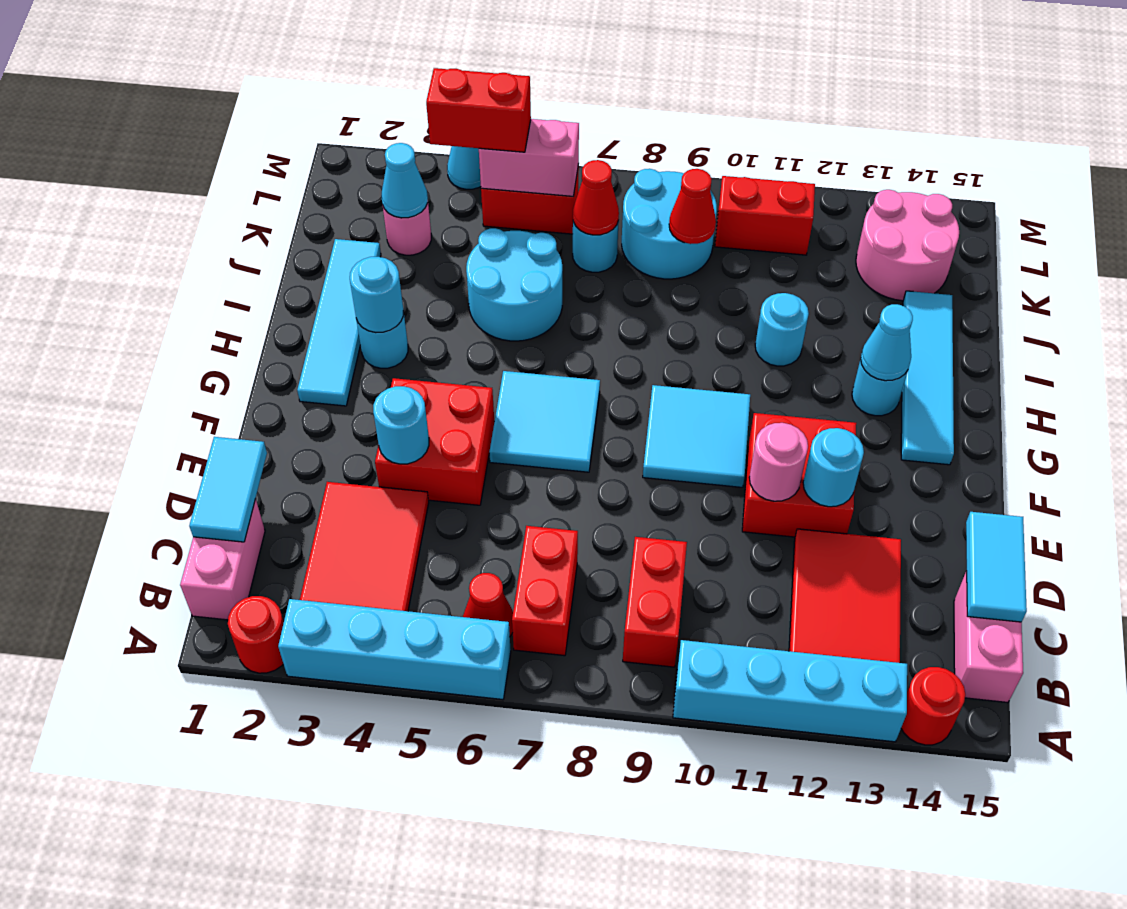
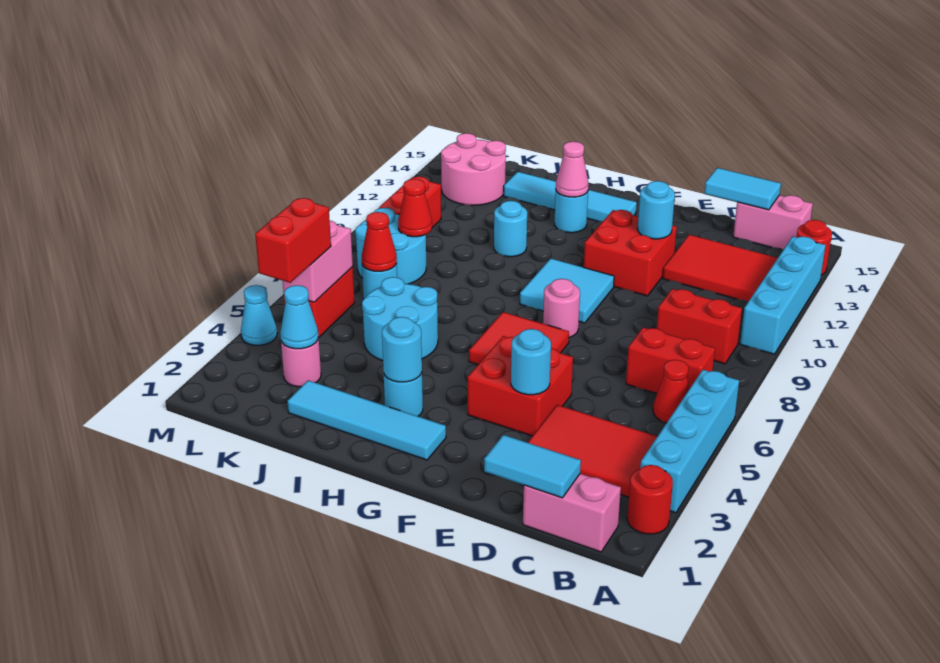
pink round brick E11 level 2 -> pink round brick F8 level 1
cyan tile F6:G7 level 1 -> red tile F6:G7 level 1
cyan cone H13 level 2 -> pink cone H13 level 2

